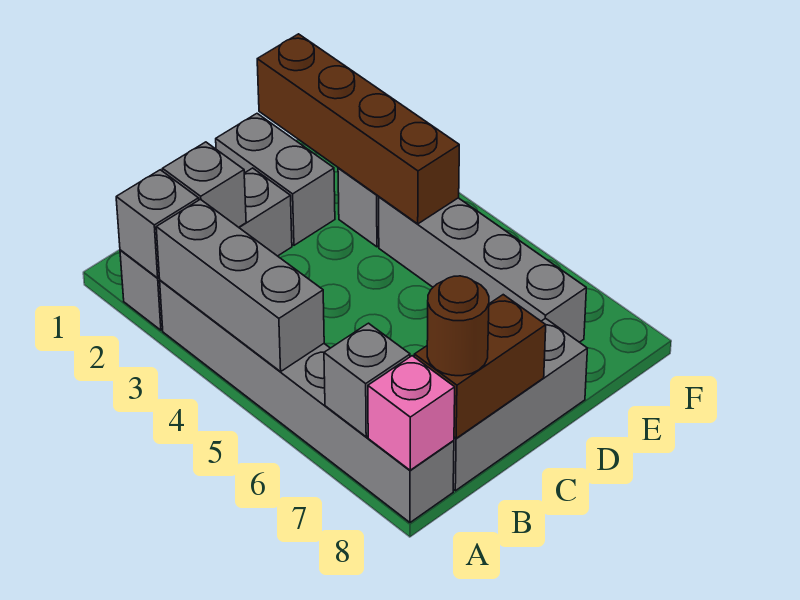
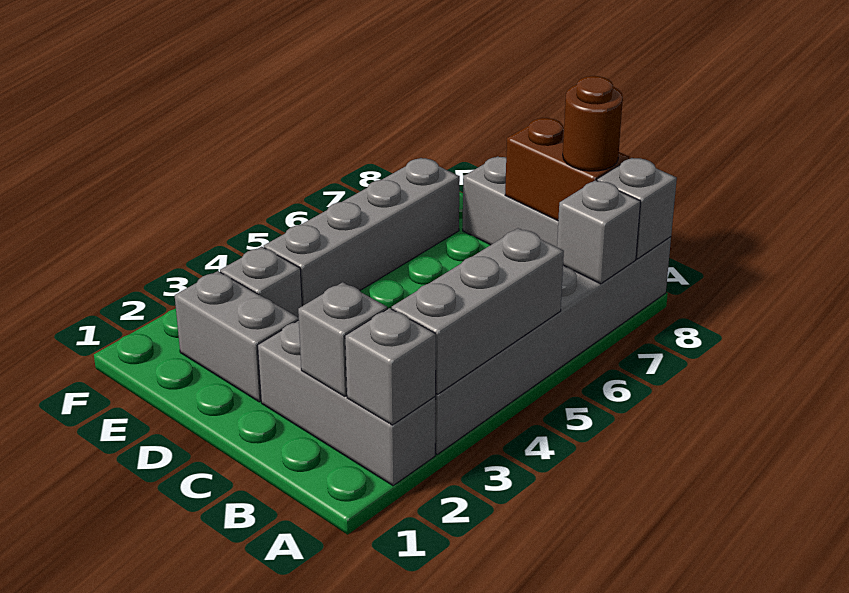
pink brick A8 level 2 -> grey brick A8 level 2
grey brick D1:D2 level 1 -> grey brick D2:E2 level 1
brown brick E1:E4 level 2 -> none

